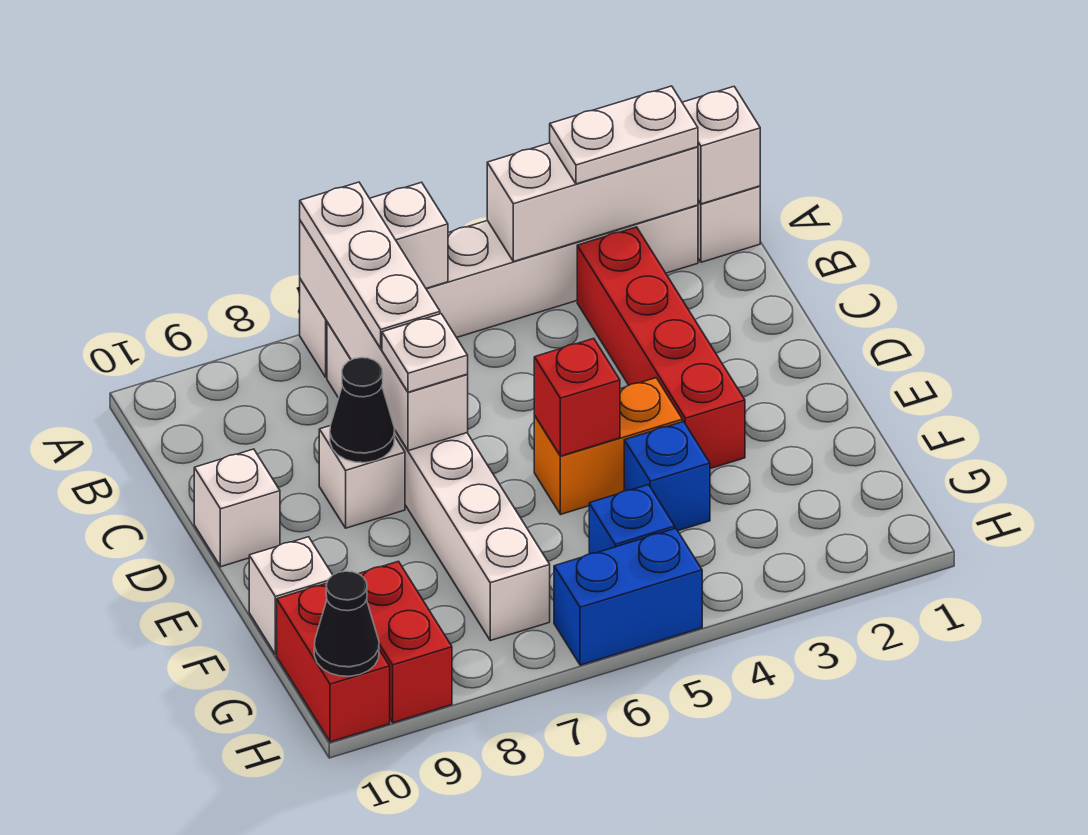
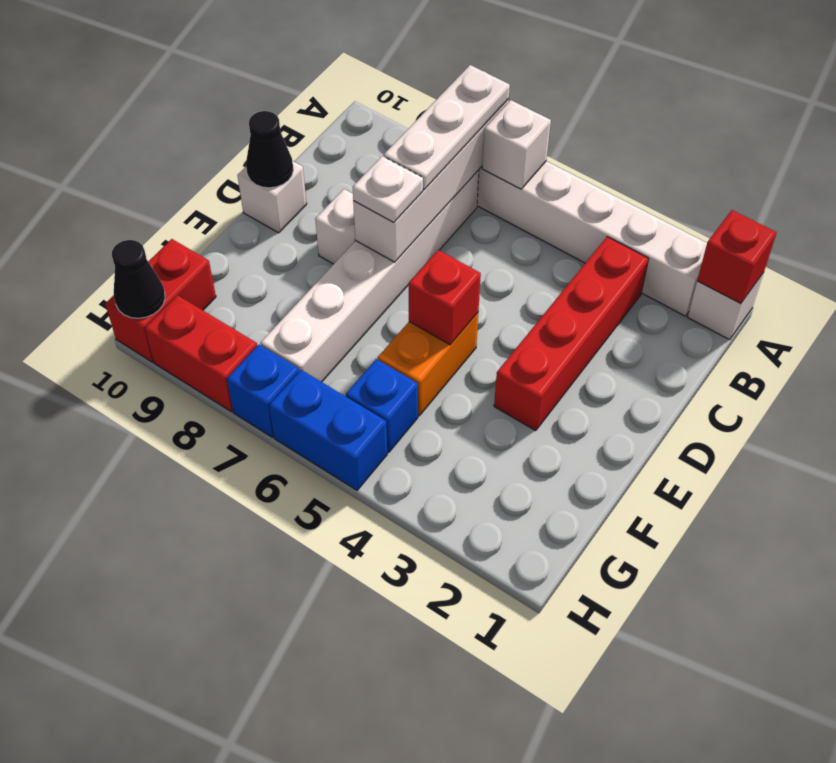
white brick A1 level 2 -> red brick A1 level 2
white brick A2:A4 level 2 -> none
white plate A2:A3 level 3 -> none
black cone D8 level 2 -> black cone D10 level 2
orange brick E4:E5 level 1 -> orange brick E5:F5 level 1
blue brick F4 level 1 -> blue brick H7 level 1
white brick F10 level 1 -> none
red brick G9:H9 level 1 -> red brick H8:H9 level 1

